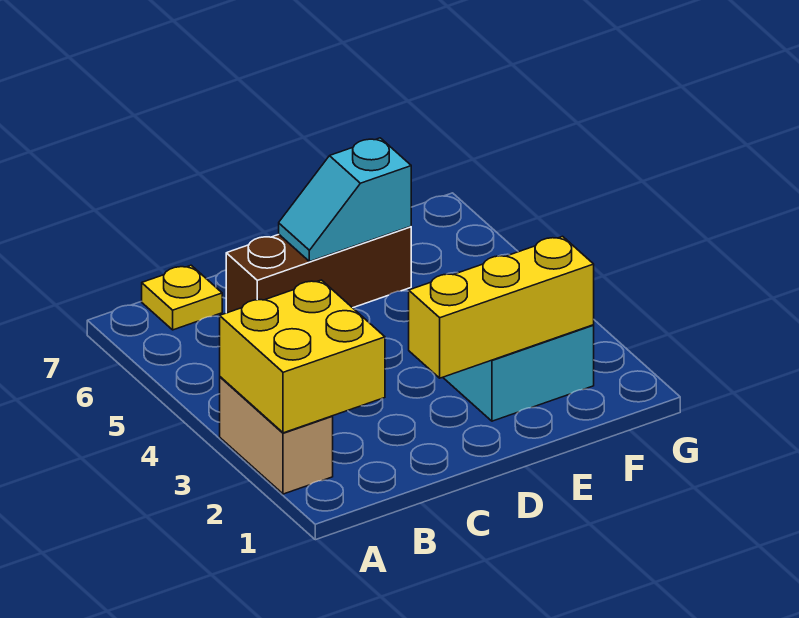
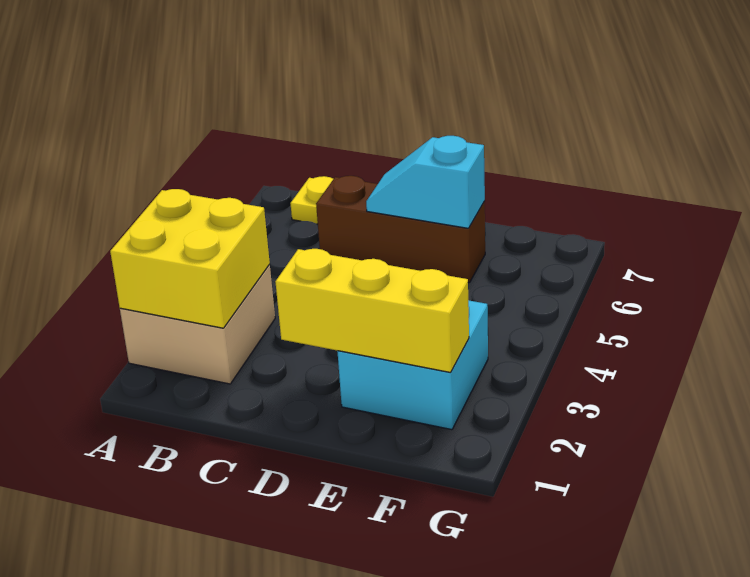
tan brick A2:A3 level 1 -> tan brick A2:B3 level 1

